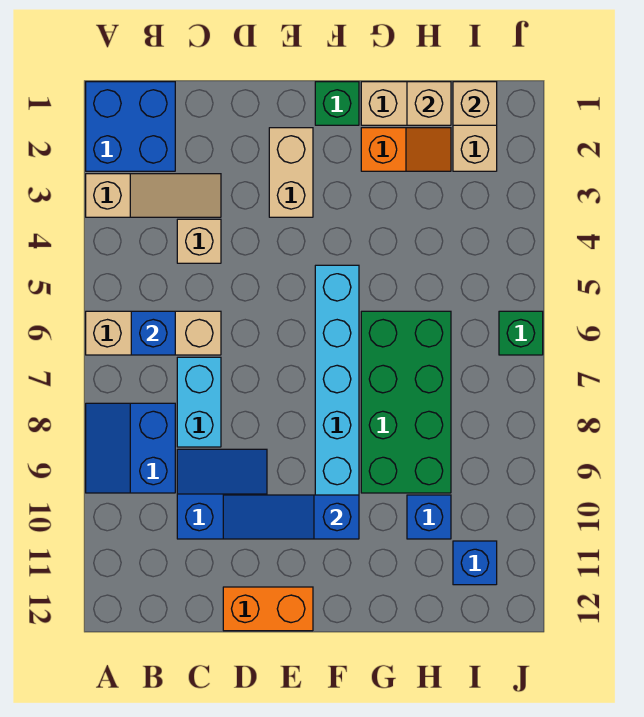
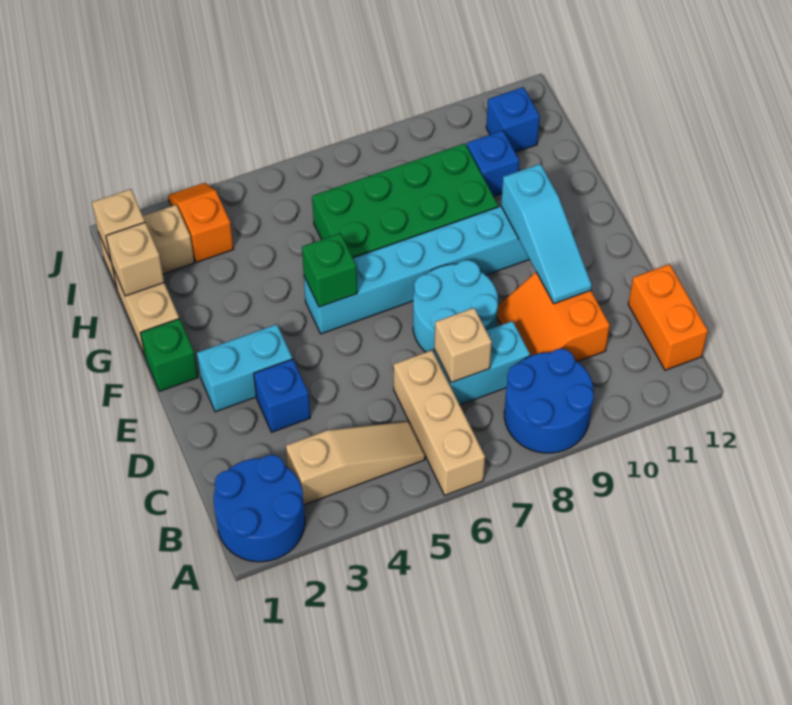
blue brick A1:B2 level 1 -> blue round brick A1:B2 level 1
tan slope A3:C3 level 1 top A -> tan slope B3:B5 level 1 top 3
blue slope A8:B9 level 1 top B -> blue round brick A8:B9 level 1
blue brick B6 level 2 -> blue brick D3 level 1
tan brick C4 level 1 -> tan brick C7 level 2
blue slope C9:D10 level 1 top 10 -> orange slope C9:D10 level 1 top 10
none -> cyan round brick D7:E8 level 1
blue slope D10:F10 level 2 top F -> cyan slope D10:F10 level 2 top F
orange brick D12:E12 level 1 -> orange brick B12:C12 level 1
tan brick E2:E3 level 1 -> cyan brick E2:E3 level 1
orange slope G2:H2 level 1 top G -> orange slope I3:J3 level 1 top I
green brick J6 level 1 -> green brick F5 level 2

